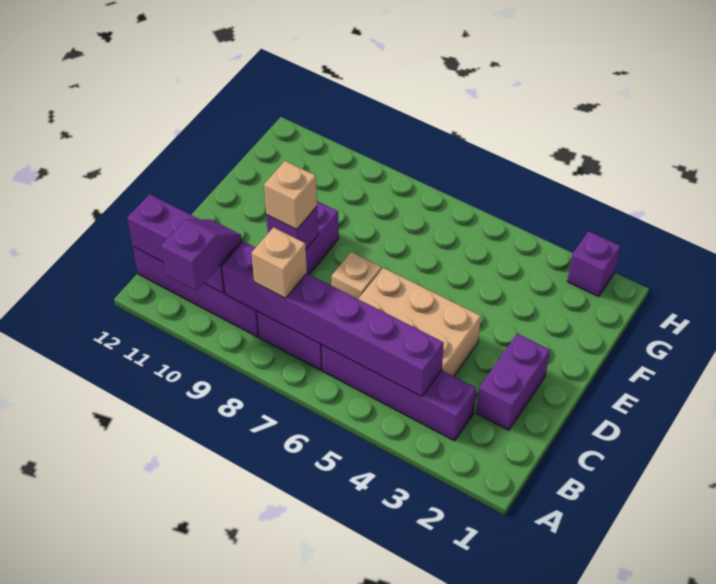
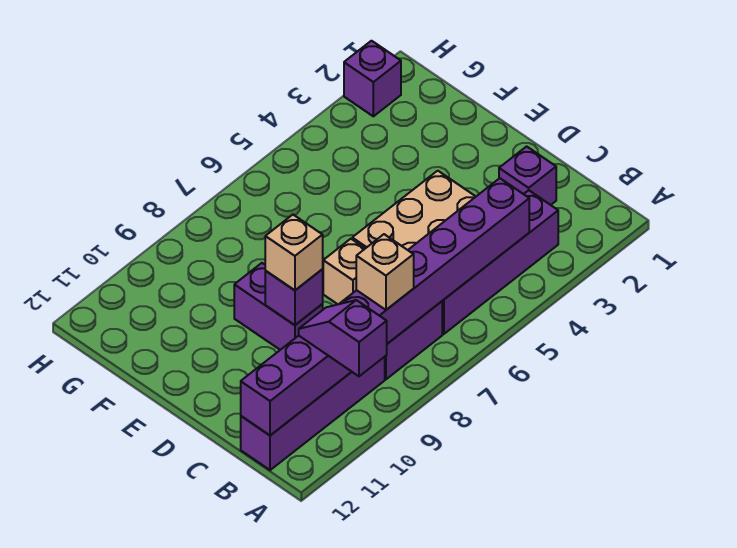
purple brick C2:D2 level 1 -> purple brick C2 level 1

